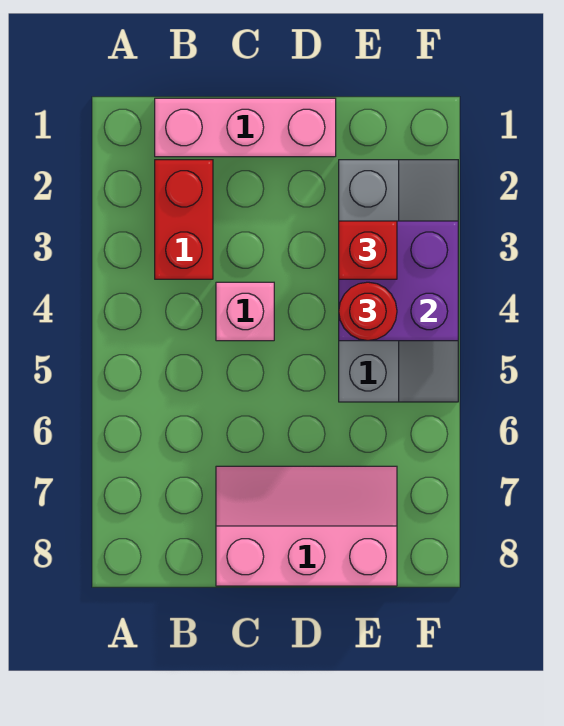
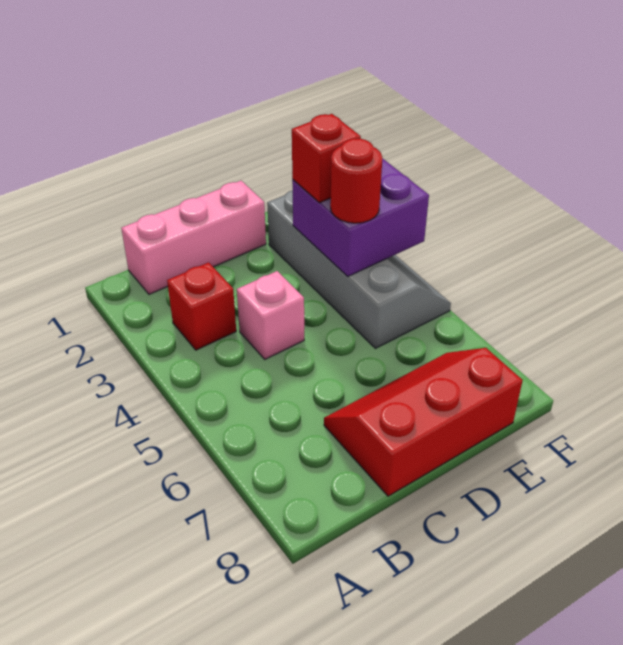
red brick B2:B3 level 1 -> red brick B3 level 1
pink slope C7:E8 level 1 top 8 -> red slope C7:E8 level 1 top 8

